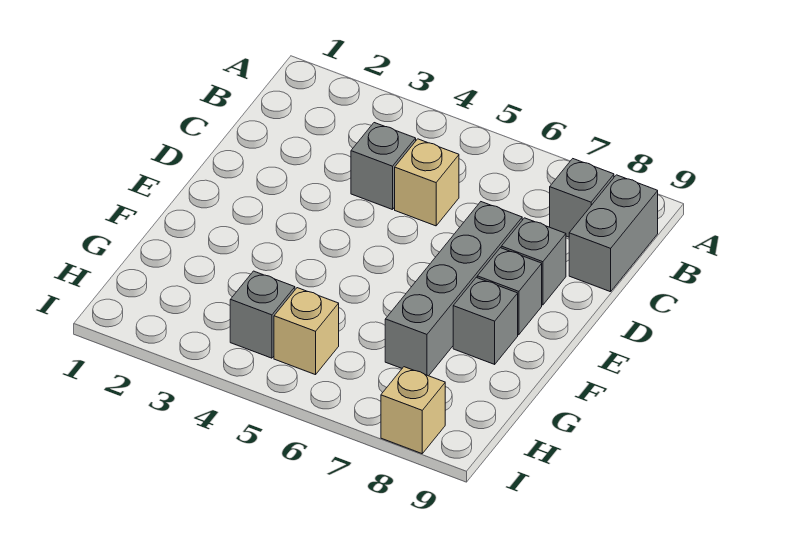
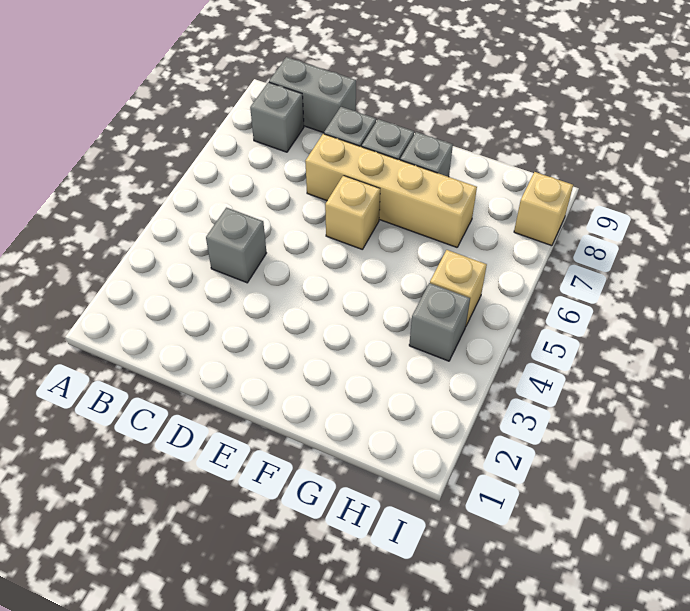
tan brick C5 level 1 -> tan brick E6 level 1
grey brick D7:G7 level 1 -> tan brick D7:G7 level 1

